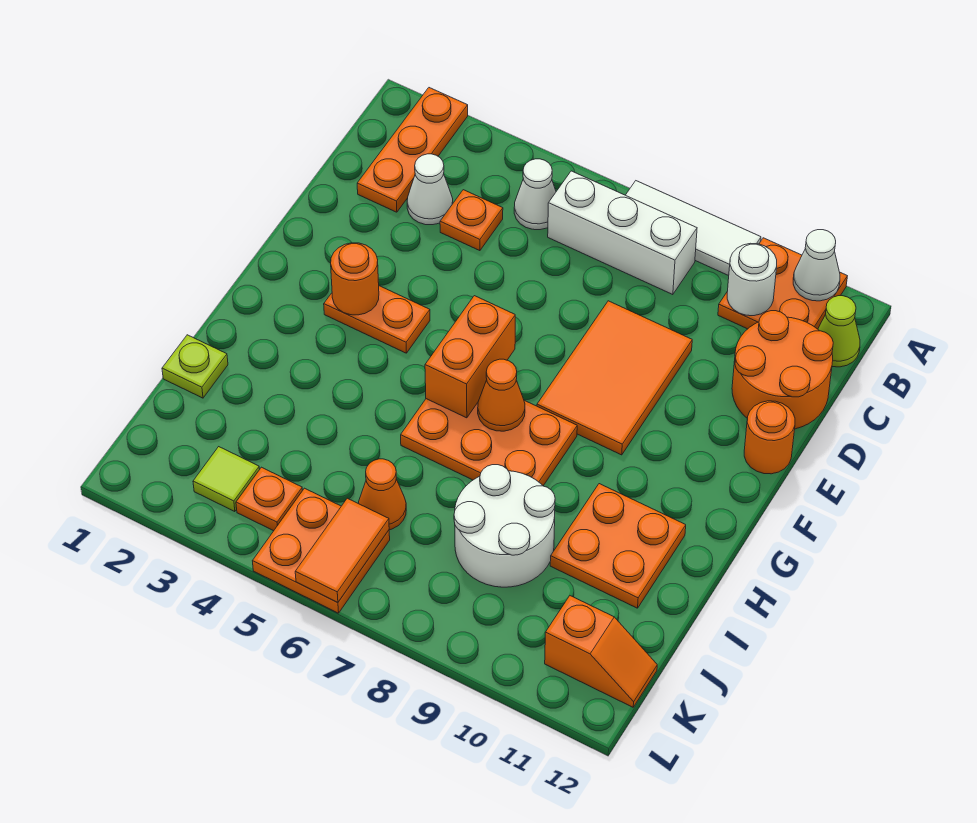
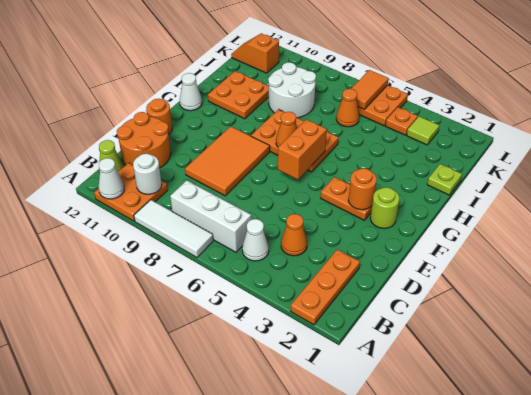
white cone C3 level 1 -> white cone G12 level 1
orange plate C4 level 1 -> orange cone C4 level 1
none -> lime round brick F2 level 1

